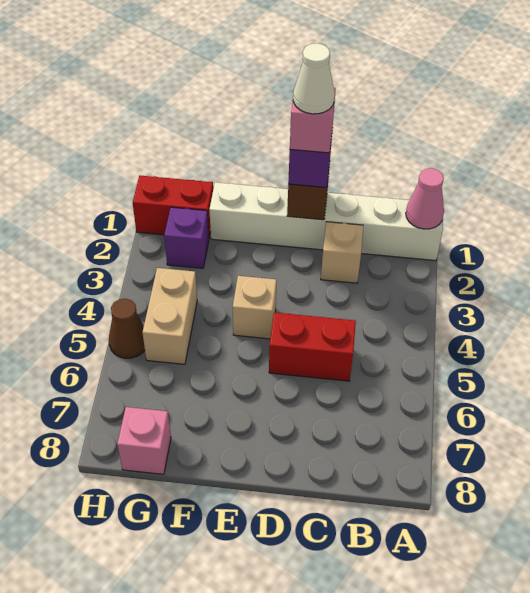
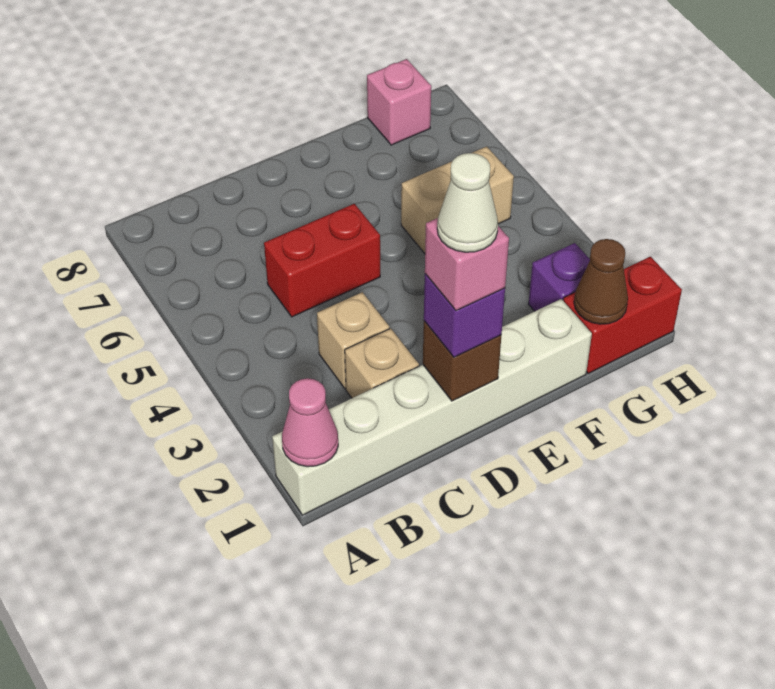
tan brick E4 level 1 -> tan brick C3 level 1
tan brick G4:G5 level 1 -> tan brick F5:G5 level 1
brown cone H5 level 1 -> brown cone G1 level 2

